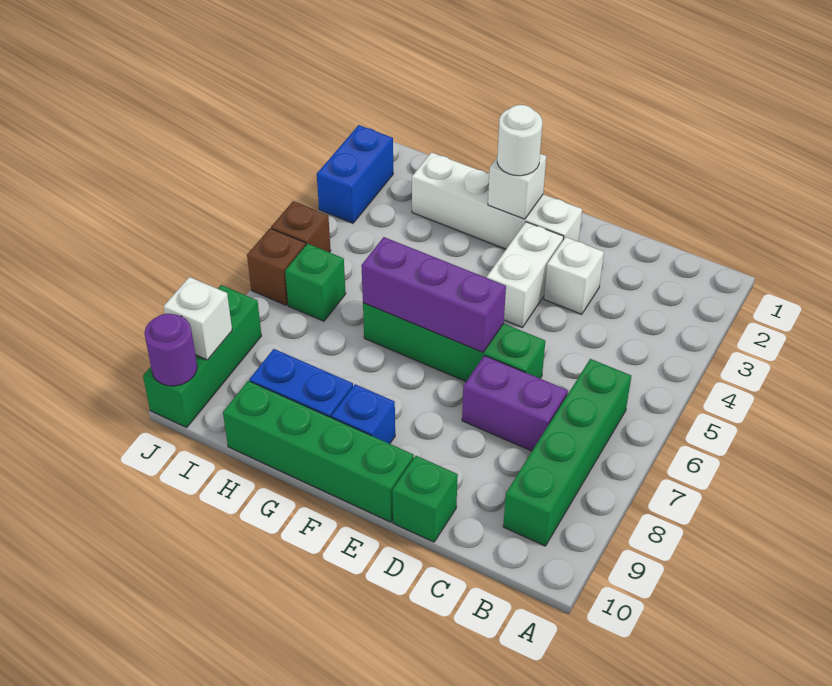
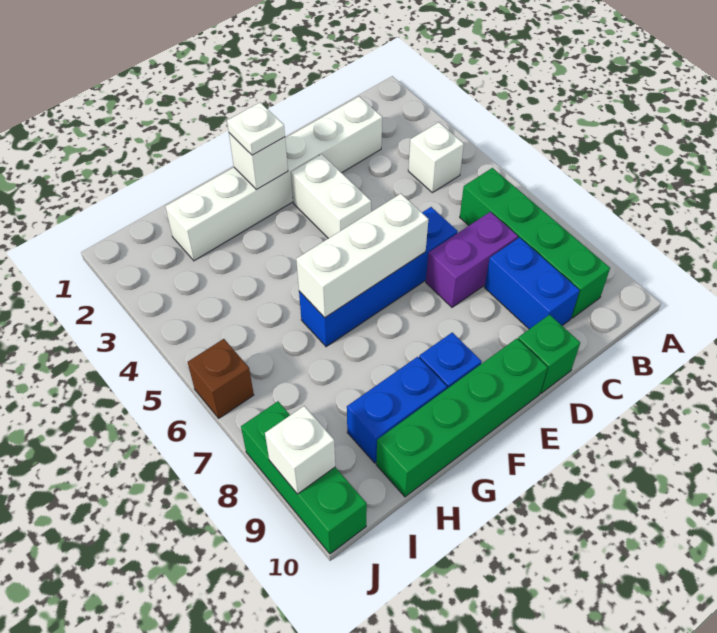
white brick D3 level 1 -> white brick B4 level 1
green brick D6:G6 level 1 -> blue brick D6:G6 level 1
white brick E2:H2 level 1 -> white brick C2:H2 level 1
purple brick E6:G6 level 2 -> white brick E6:G6 level 2
white round brick F2 level 3 -> white plate F2 level 3
green brick I6 level 1 -> none
blue brick J2:J3 level 1 -> blue brick C8:C9 level 1
brown brick J5 level 1 -> none
purple round brick J10 level 2 -> none

